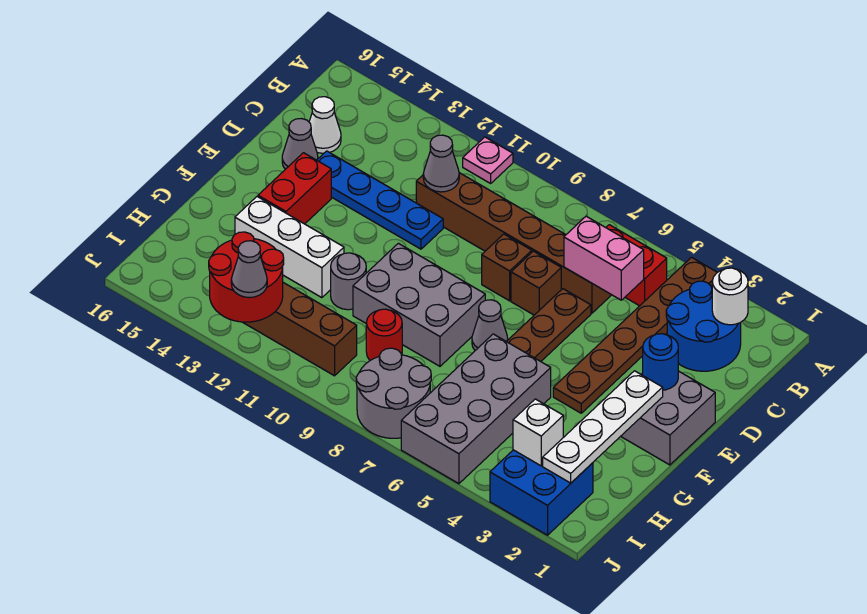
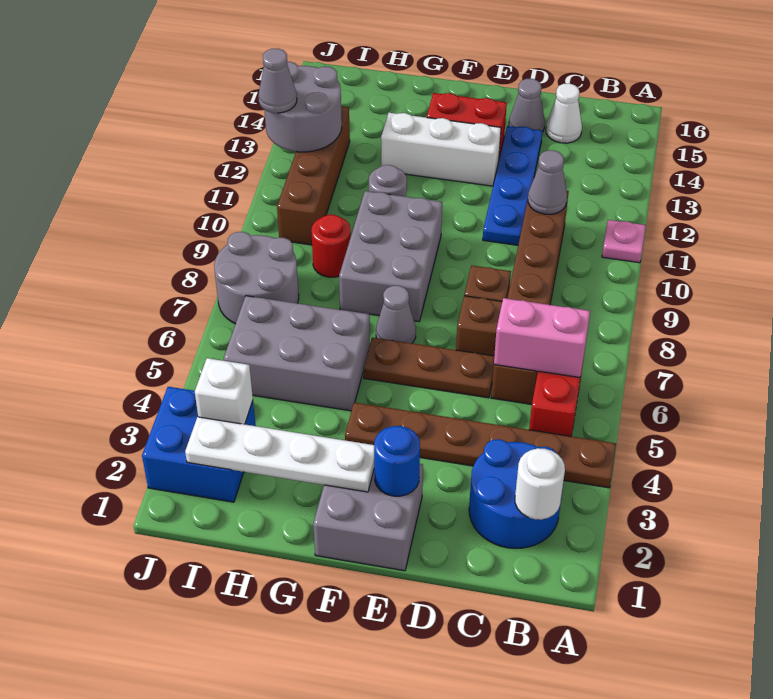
pink brick C5:C6 level 2 -> pink brick B6:C6 level 2
grey brick G5:J6 level 1 -> grey brick G5:I6 level 1
white brick G12:G14 level 1 -> white brick E13:G13 level 1
red round brick I12:J13 level 2 -> grey round brick I12:J13 level 2

